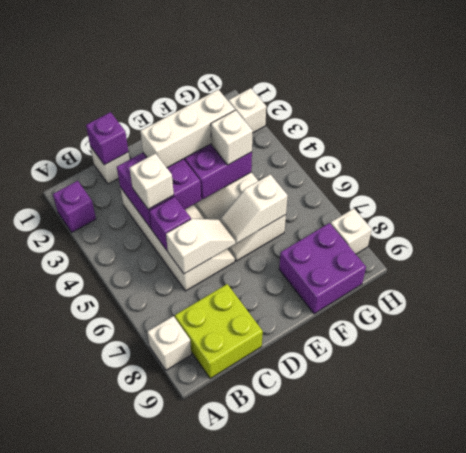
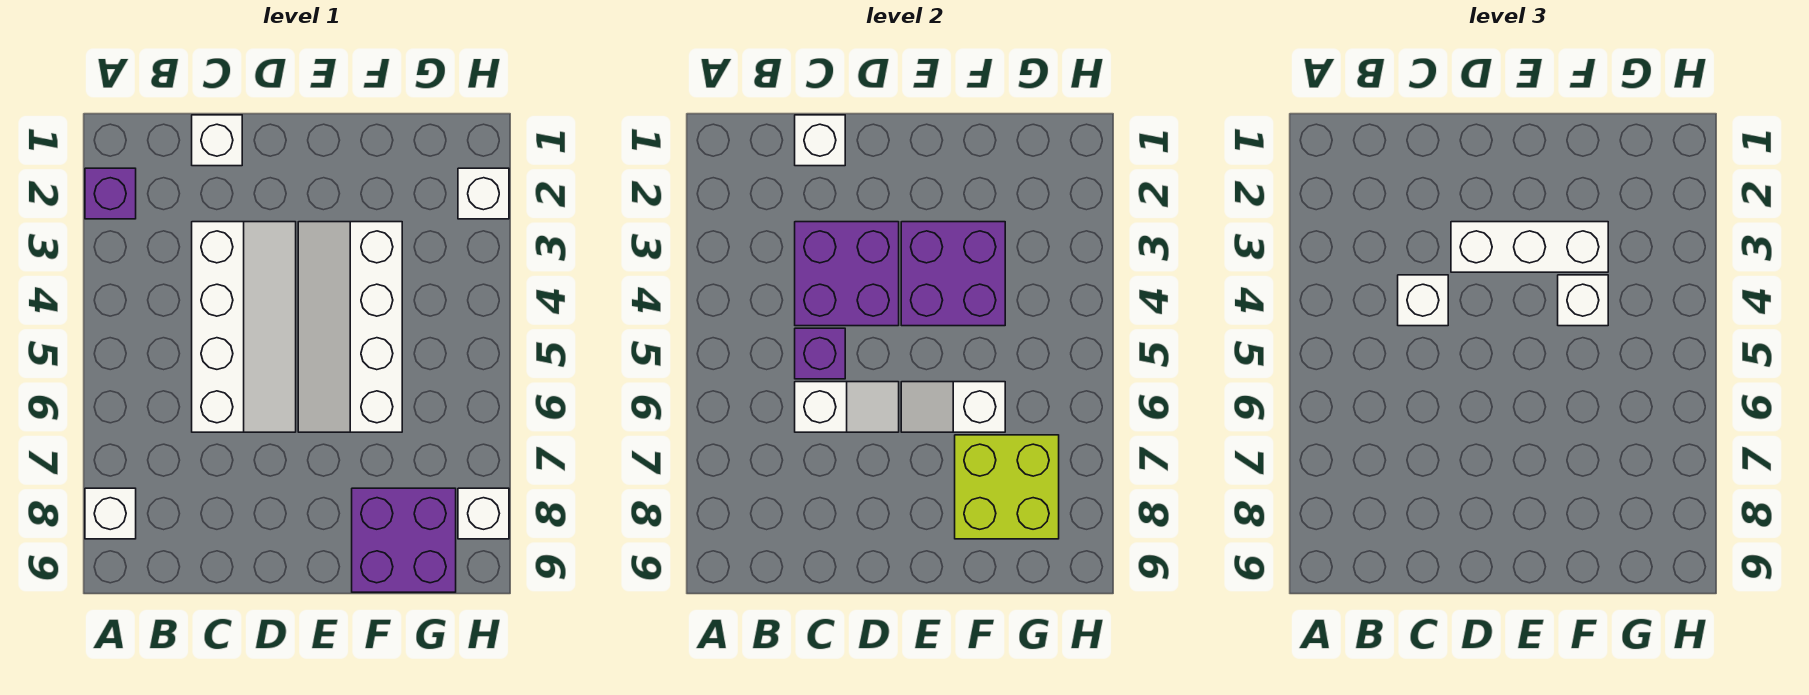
lime brick B8:C9 level 1 -> lime brick F7:G8 level 2
purple brick C1 level 2 -> white brick C1 level 2

